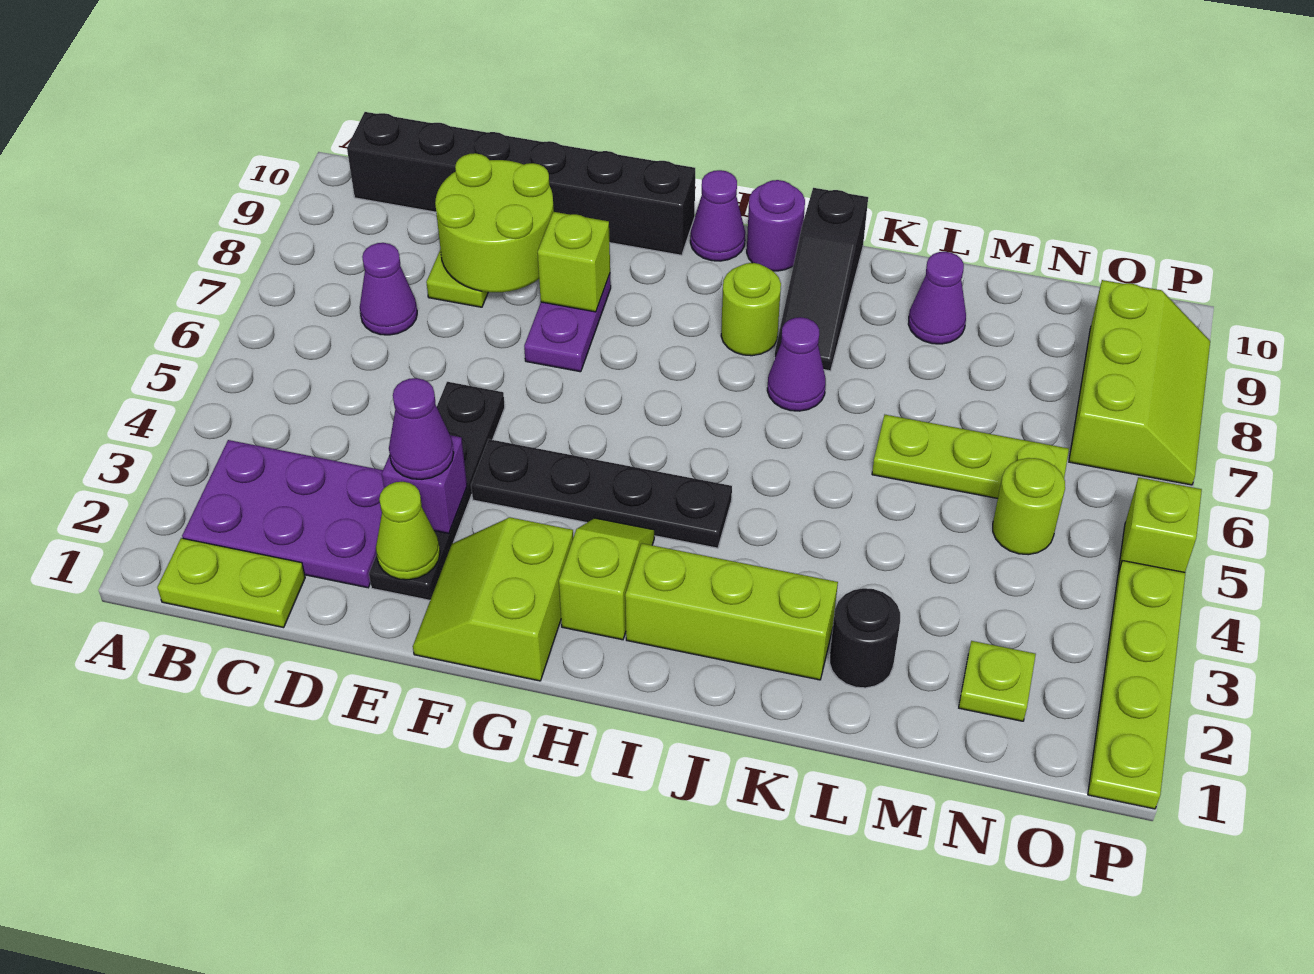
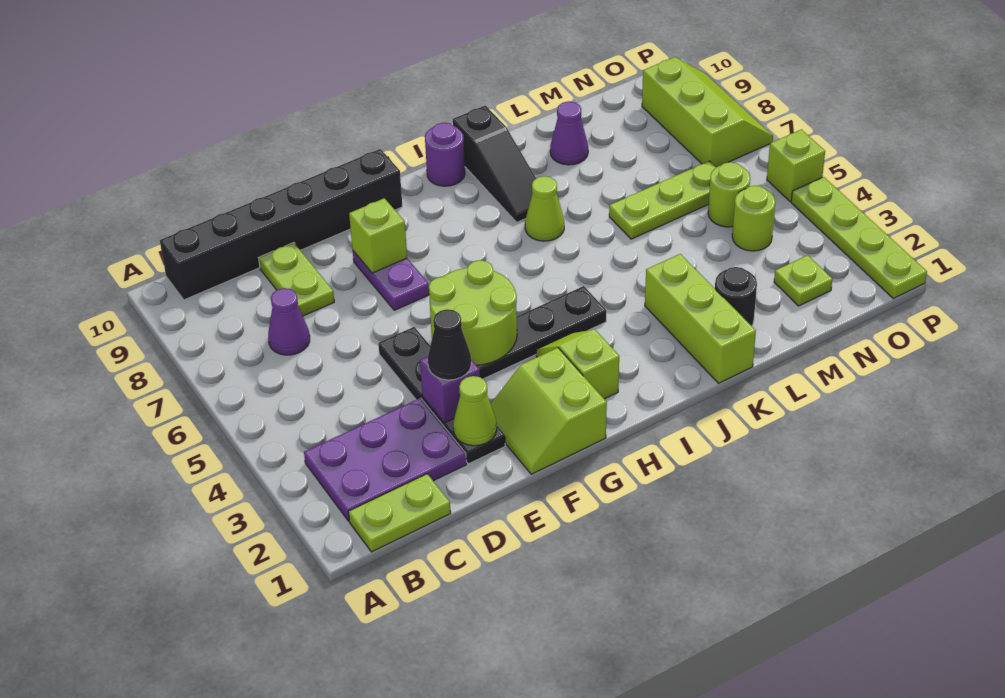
lime round brick D8:E9 level 2 -> lime round brick F4:G5 level 2
purple cone E3 level 3 -> black cone E3 level 3
purple cone H10 level 1 -> none
lime brick I2:K2 level 1 -> lime brick K1:K3 level 1
lime round brick I8 level 1 -> lime round brick N4 level 1
purple cone J7 level 1 -> lime cone J7 level 1

